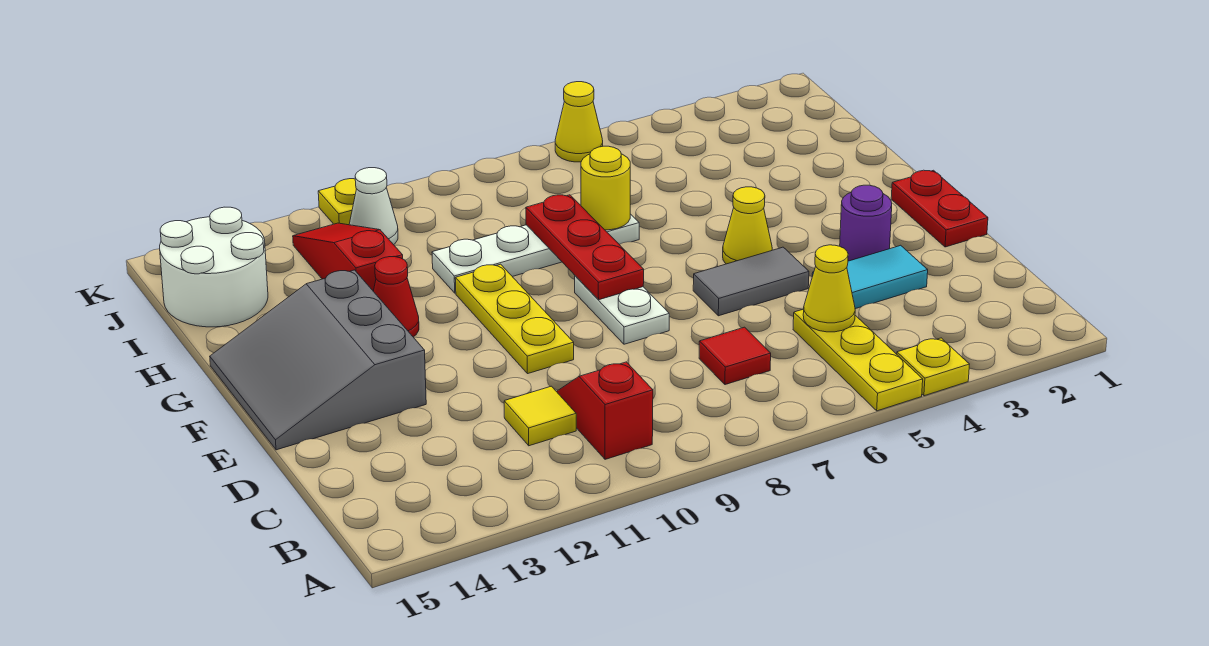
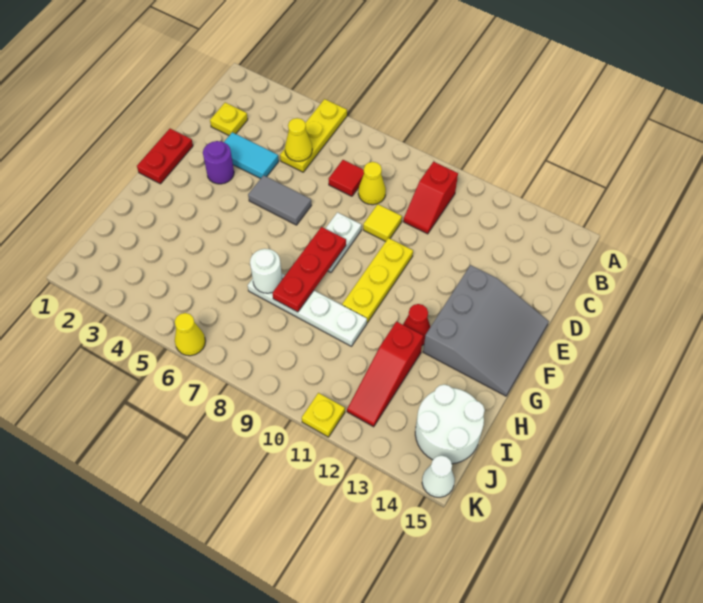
yellow plate A4 level 1 -> yellow plate C2 level 1
yellow tile C11 level 1 -> yellow tile D9 level 1
yellow cone F5 level 1 -> yellow cone C8 level 1
yellow round brick H7 level 2 -> white round brick H7 level 2
white cone J11 level 1 -> white cone K15 level 1

